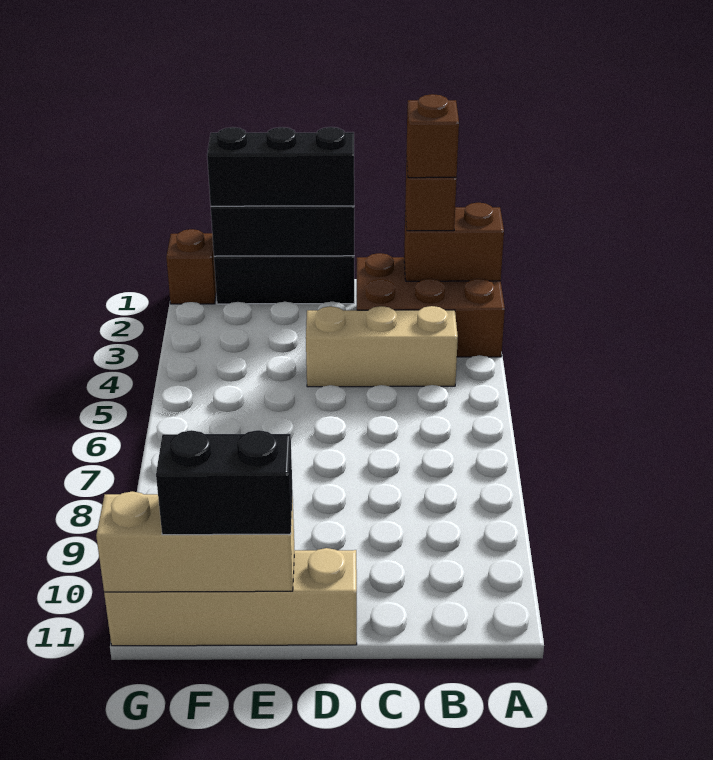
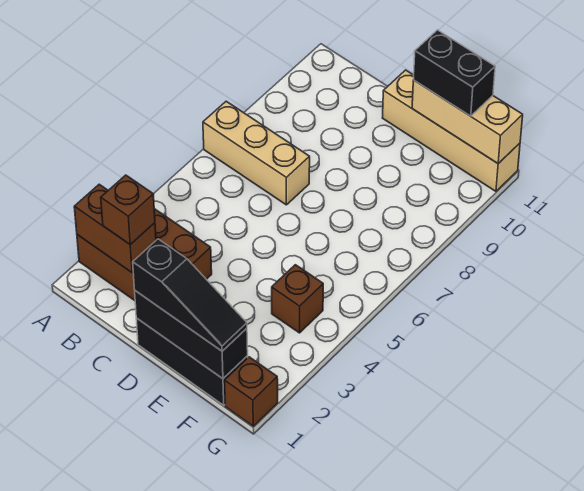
brown brick B2 level 4 -> brown brick F4 level 1
tan brick B4:D4 level 1 -> tan brick A7:C7 level 1
black brick D1:F1 level 3 -> black slope D1:F1 level 3 top D

